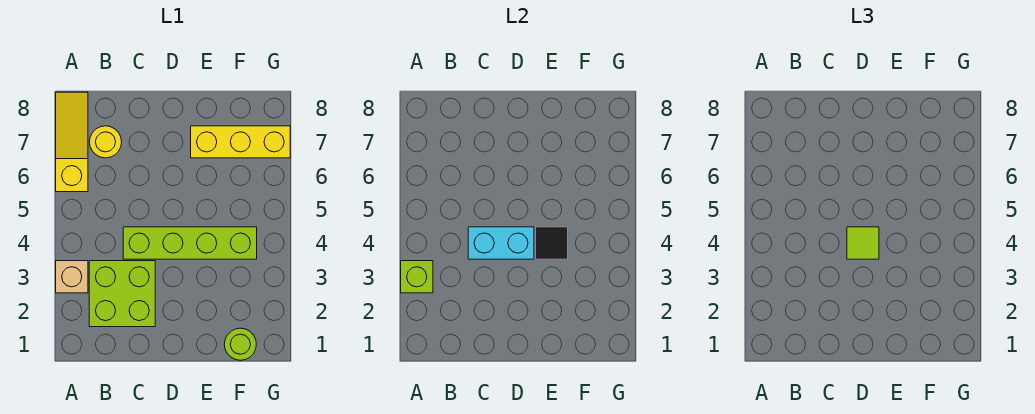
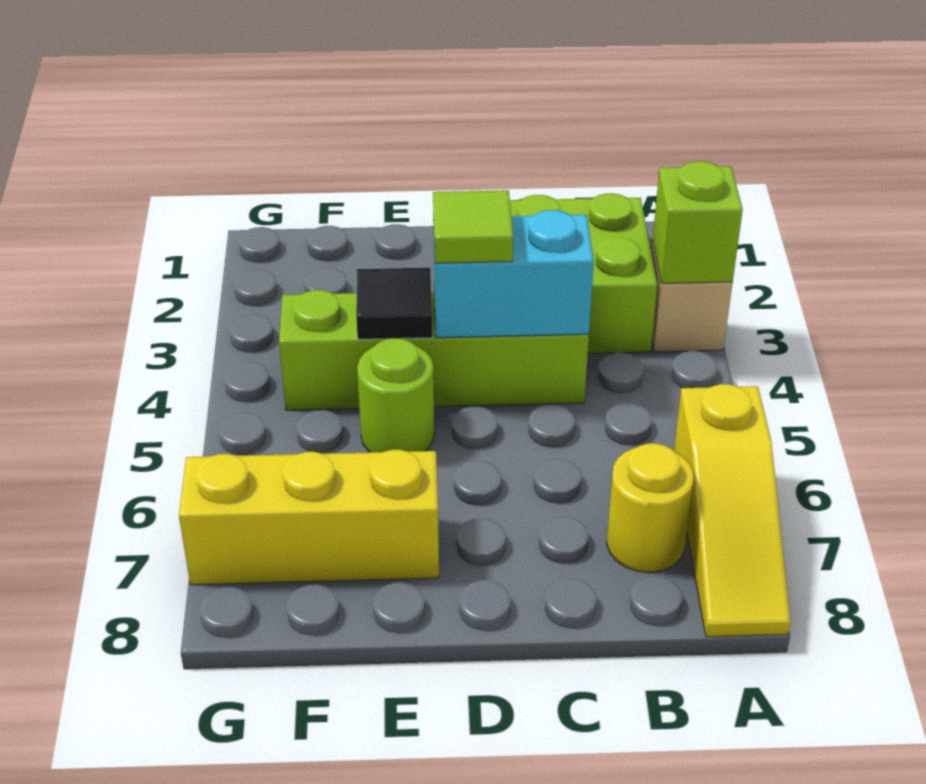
lime round brick F1 level 1 -> lime round brick E5 level 1

